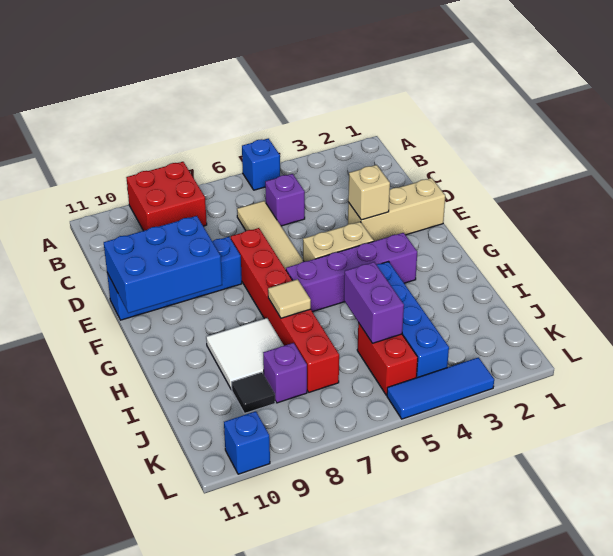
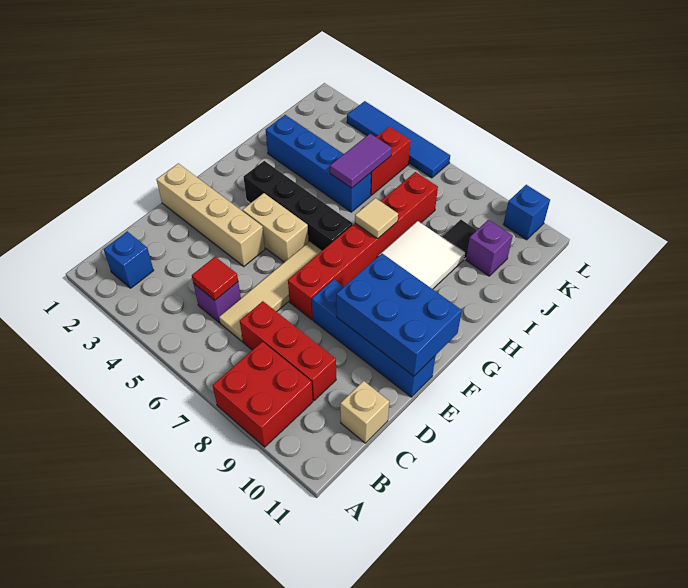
blue brick A5 level 1 -> blue brick B2 level 1
none -> red tile C5 level 2
none -> red brick C7:C9 level 1
tan brick E1:E3 level 1 -> tan brick E1:E4 level 1
tan brick E3 level 2 -> tan brick C11 level 1
purple brick G3:G6 level 1 -> black brick G3:G6 level 1
blue brick H4:K4 level 1 -> blue brick I2:I5 level 1
purple brick I5:J5 level 2 -> purple tile I5:J5 level 2
purple brick J8 level 1 -> purple brick J10 level 1
blue tile L3:L5 level 1 -> blue tile L3:L6 level 1

